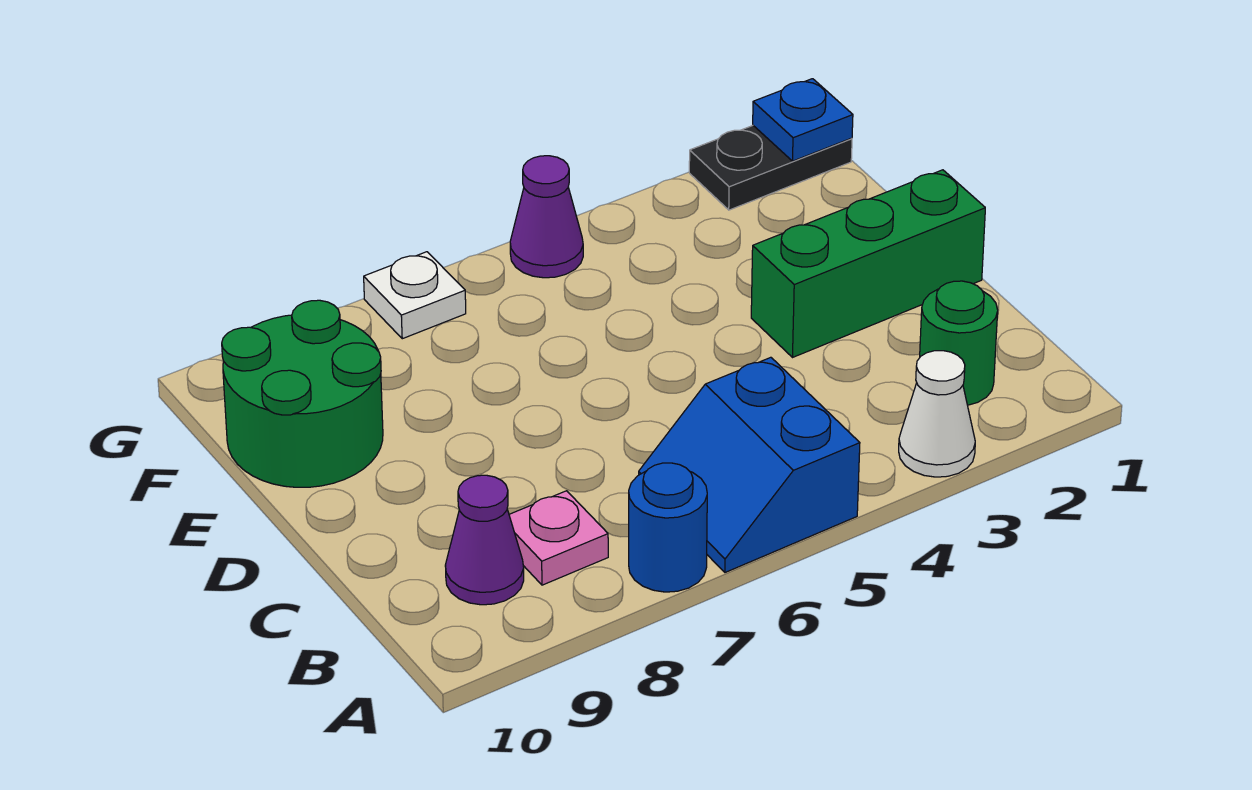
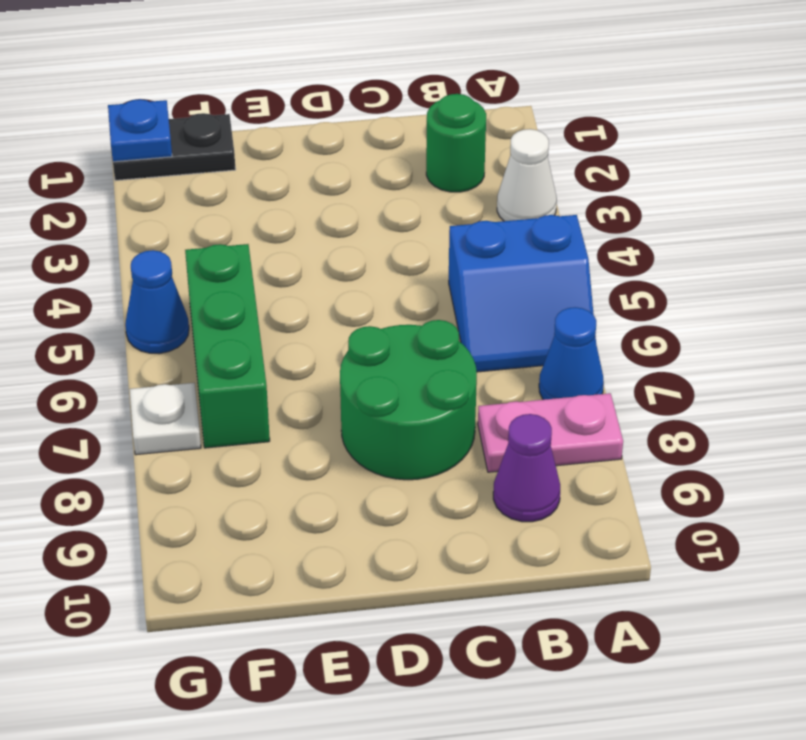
blue round brick A7 level 1 -> blue cone A7 level 1
pink plate B8 level 1 -> pink plate A8:B8 level 1
green brick D1:D3 level 1 -> green brick F5:F7 level 1
green round brick E9:F10 level 1 -> green round brick C7:D8 level 1
black plate G1:G2 level 1 -> black plate F1:G1 level 1
purple cone G5 level 1 -> blue cone G5 level 1

